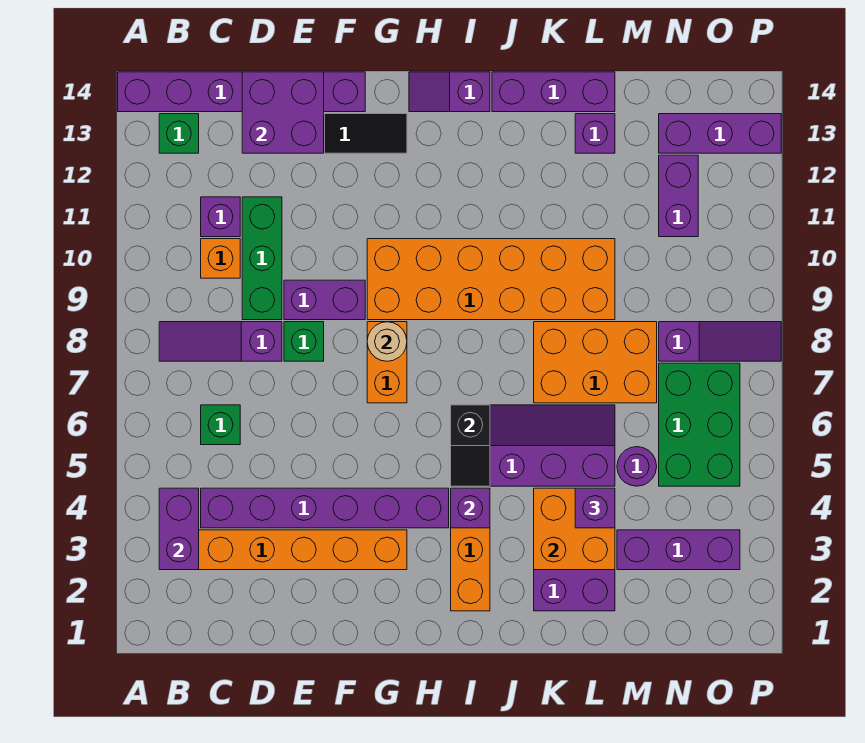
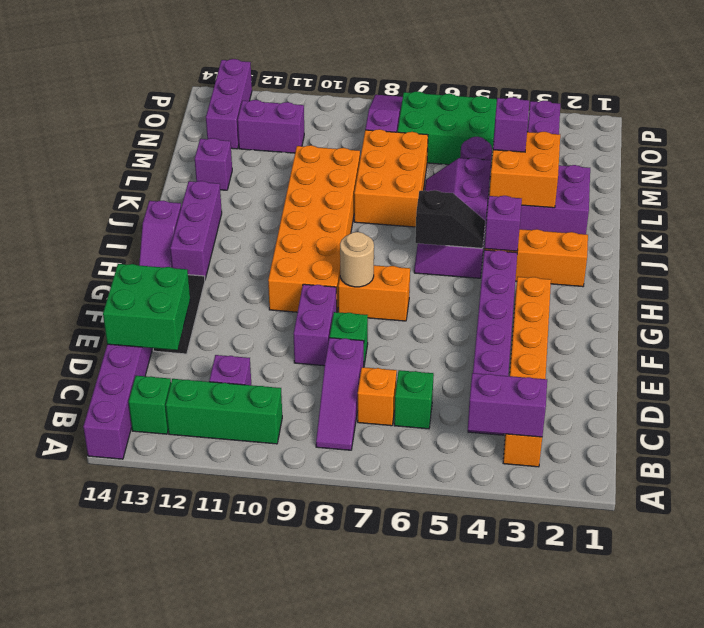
orange brick C10 level 1 -> orange brick C7 level 1
green brick D9:D11 level 1 -> green brick B10:B12 level 1
purple brick D13:E14 level 2 -> green brick D13:E14 level 2
purple brick J14:L14 level 1 -> purple brick H13:J13 level 1

